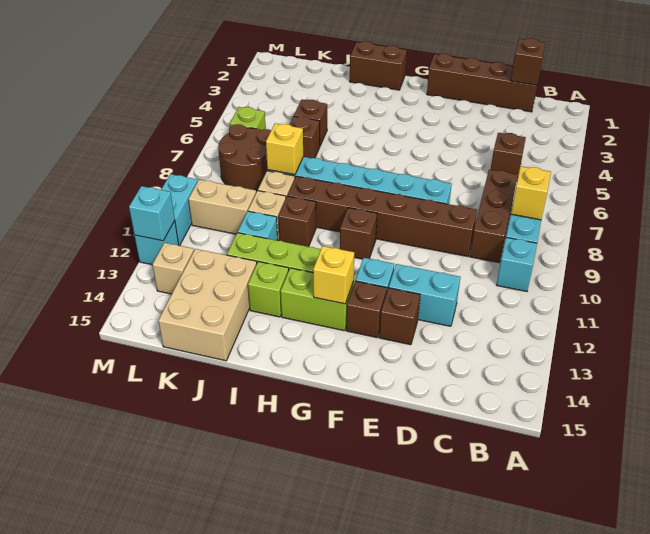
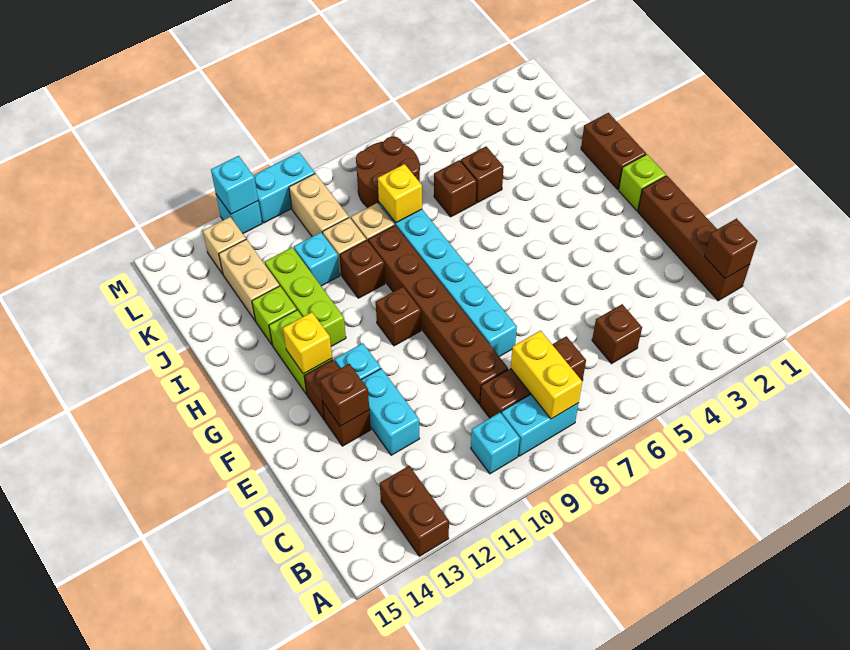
none -> brown brick A13:B13 level 1
yellow brick B8 level 2 -> yellow brick B8:C8 level 2
none -> brown brick E13 level 2
tan brick J13:K15 level 1 -> tan brick J13:K13 level 1
lime brick L6 level 1 -> lime brick G1 level 1

